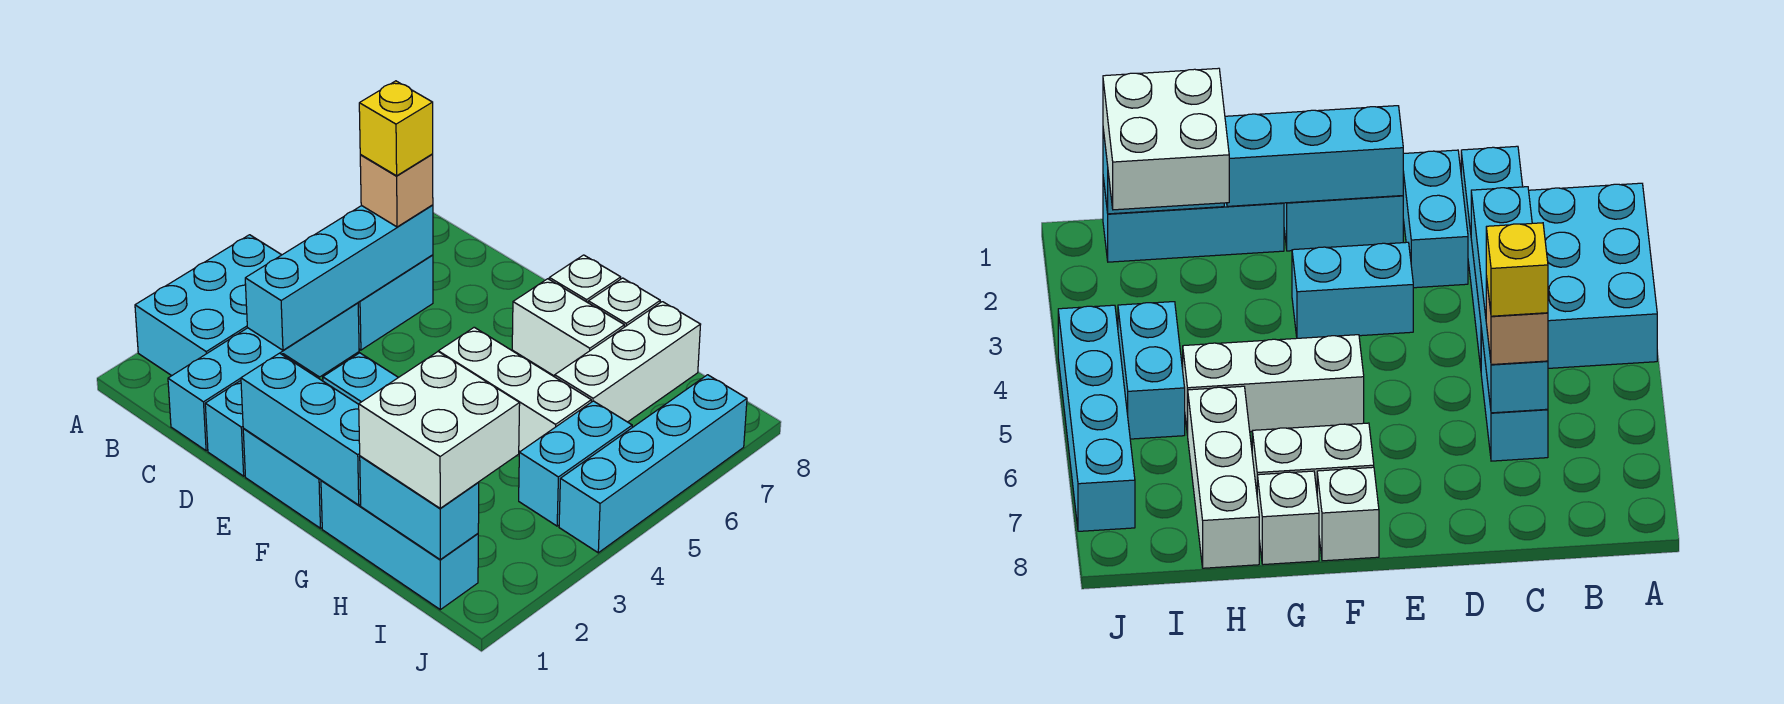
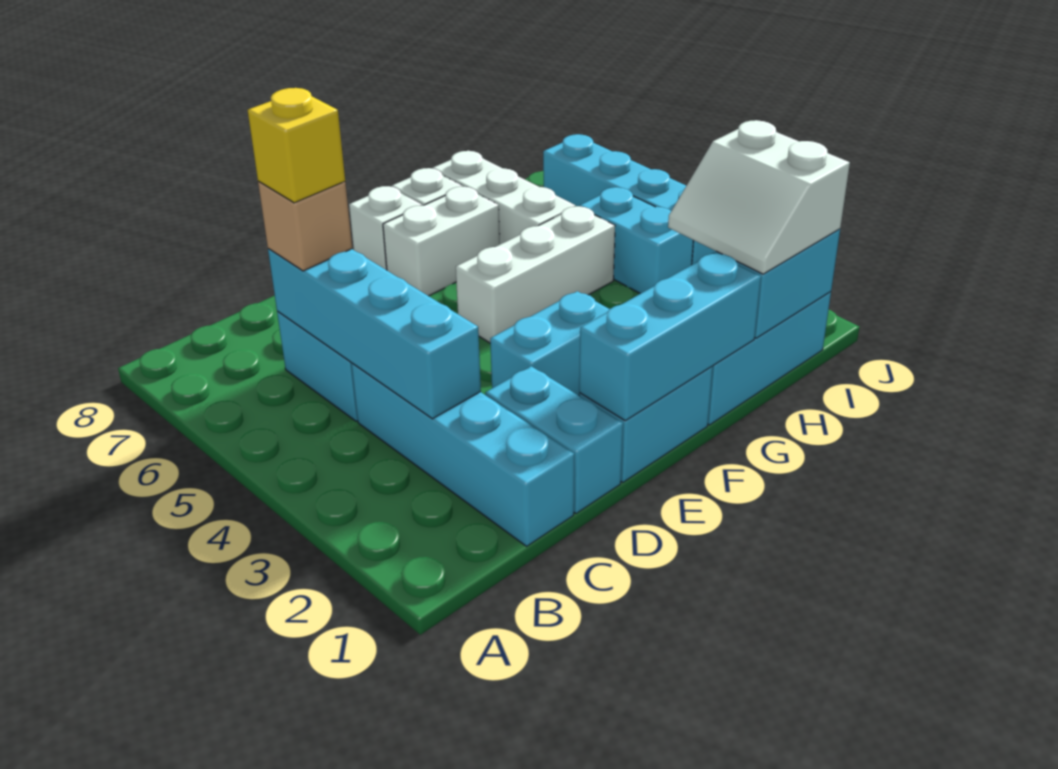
cyan brick A2:B4 level 1 -> none
white brick H1:I2 level 3 -> white slope H1:I2 level 3 top I

